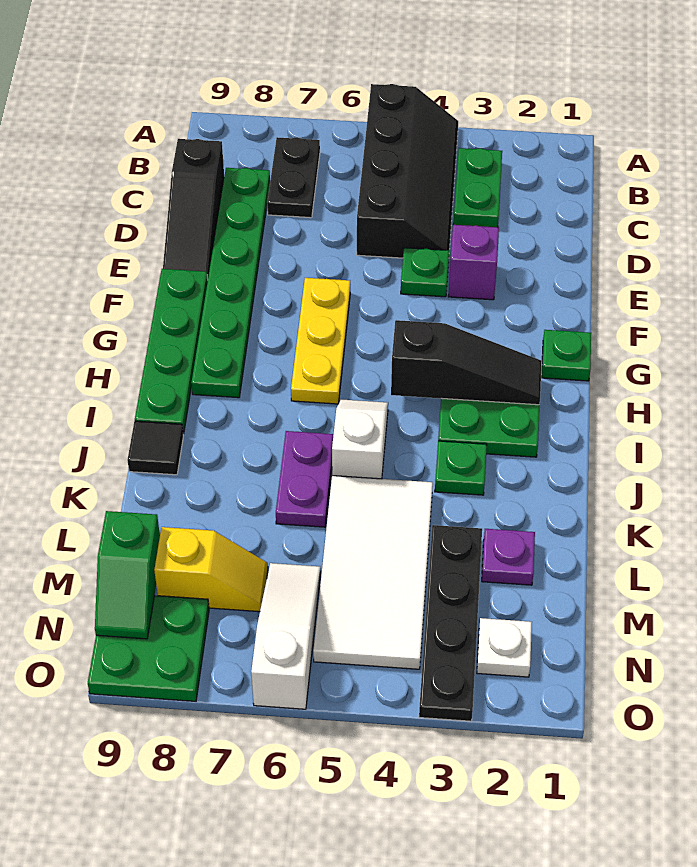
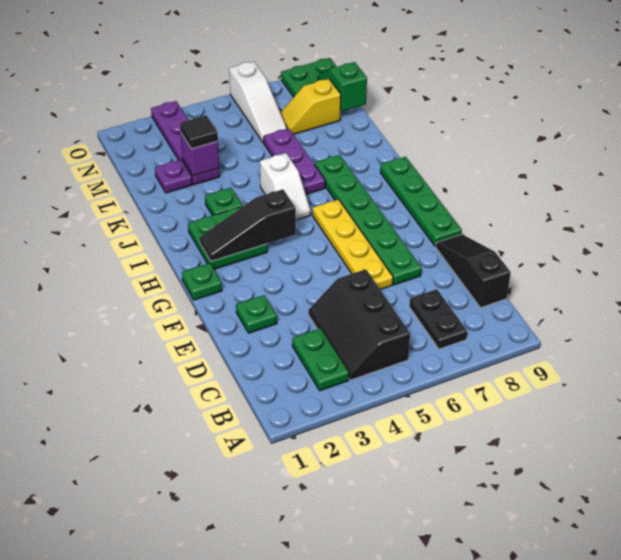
black slope A4:D5 level 1 top 5 -> black slope B4:D5 level 1 top 5
green plate C8:H8 level 1 -> green plate E7:J7 level 1
purple brick E3 level 1 -> purple brick L3 level 2
green plate E4 level 1 -> green plate E2 level 1
yellow plate F6:H6 level 1 -> yellow plate E6:H6 level 1
purple plate J6:K6 level 1 -> purple plate J6:L6 level 1
black tile J9 level 1 -> black tile L3 level 3
white tile K4:N5 level 1 -> none
black plate L3:O3 level 1 -> purple plate L3:O3 level 1
white plate N2 level 1 -> none

